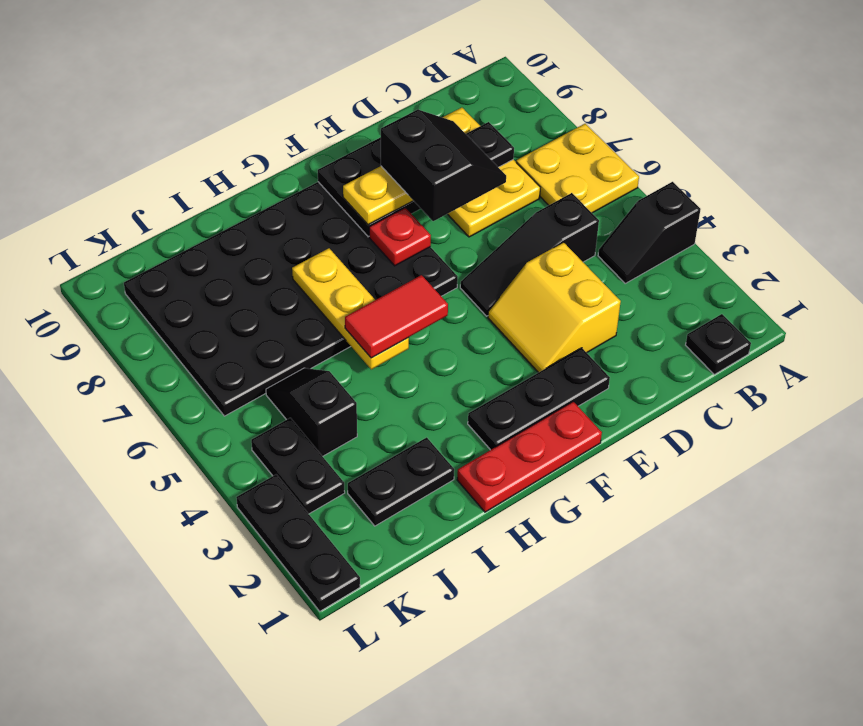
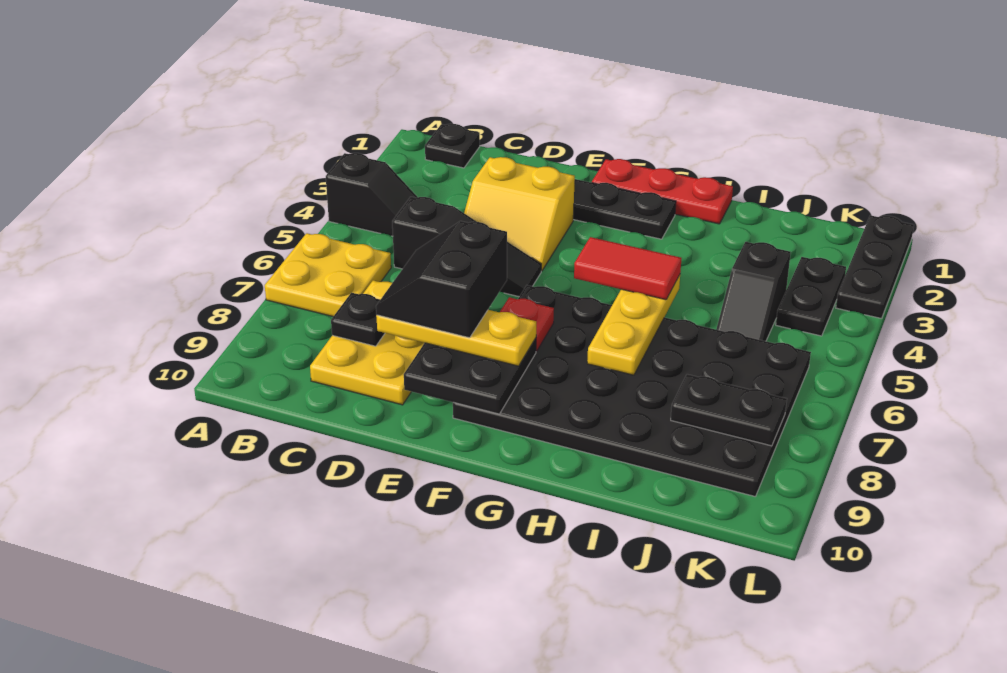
yellow slope D3:E4 level 1 top D -> yellow slope D3:E4 level 1 top 3
black plate I2:J2 level 1 -> black plate J8:K8 level 2

